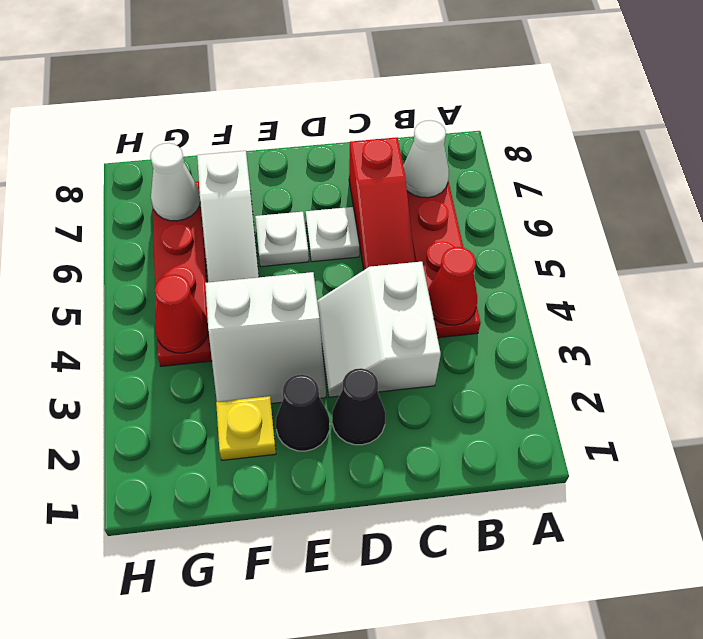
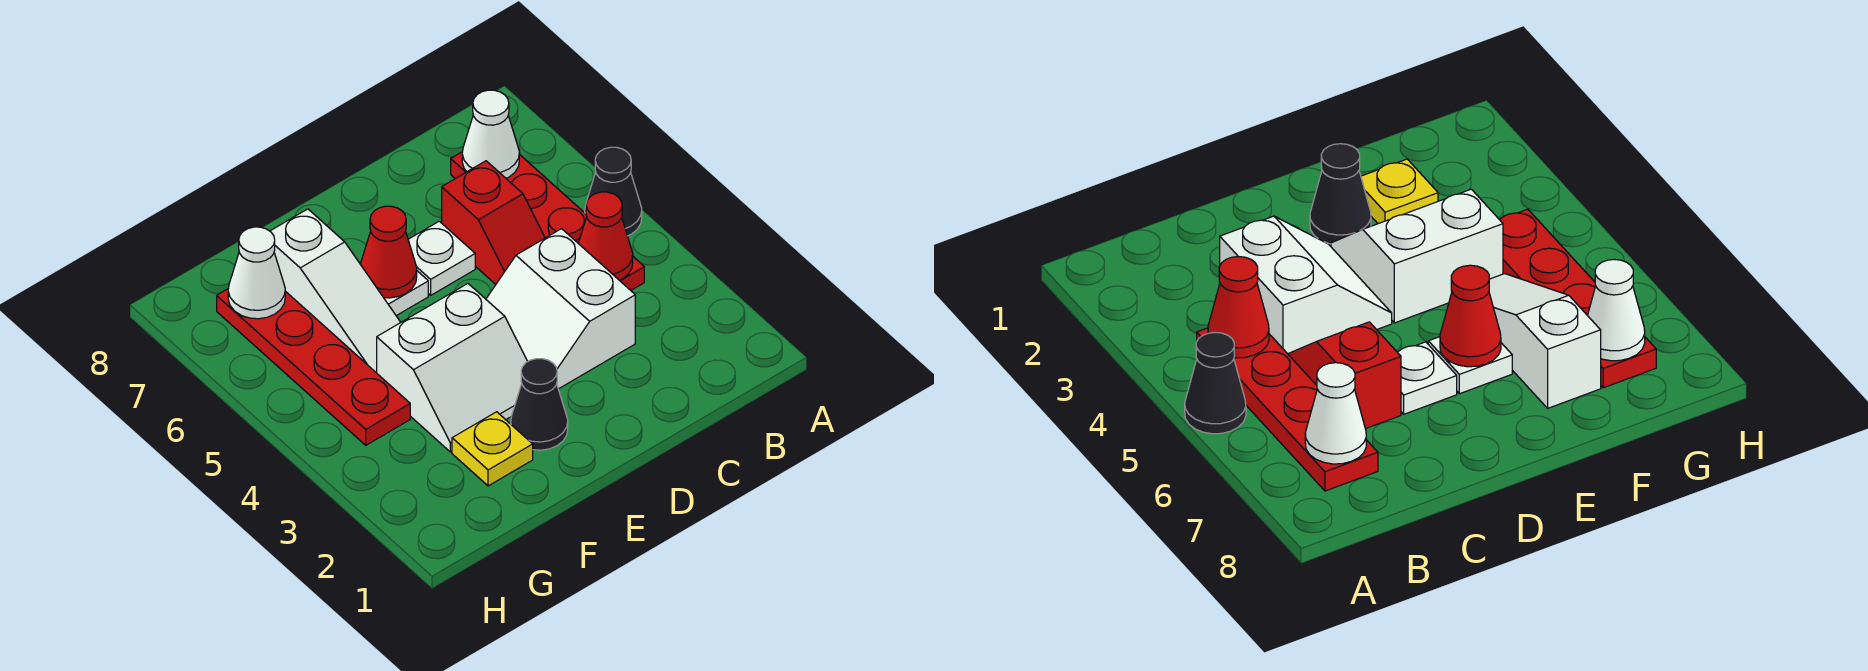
red slope C5:C7 level 1 top 7 -> red slope C5:C6 level 1 top 6
black cone D2 level 1 -> black cone A5 level 1
red cone G4 level 2 -> red cone E6 level 2

